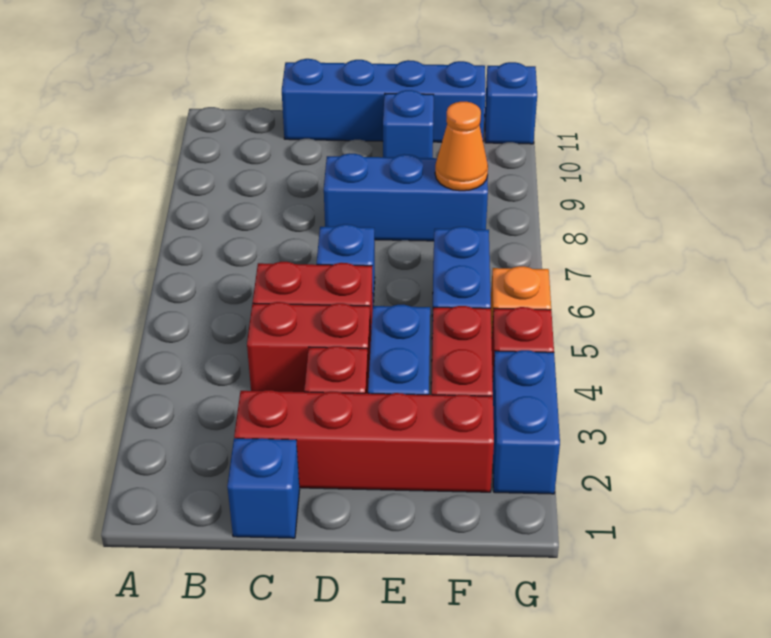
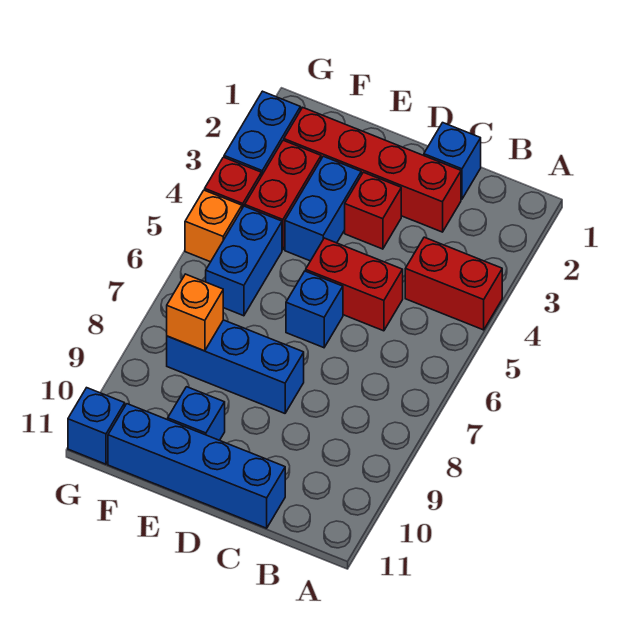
red brick C4:D4 level 1 -> red brick A4:B4 level 1
orange cone F8 level 2 -> orange brick F8 level 2

